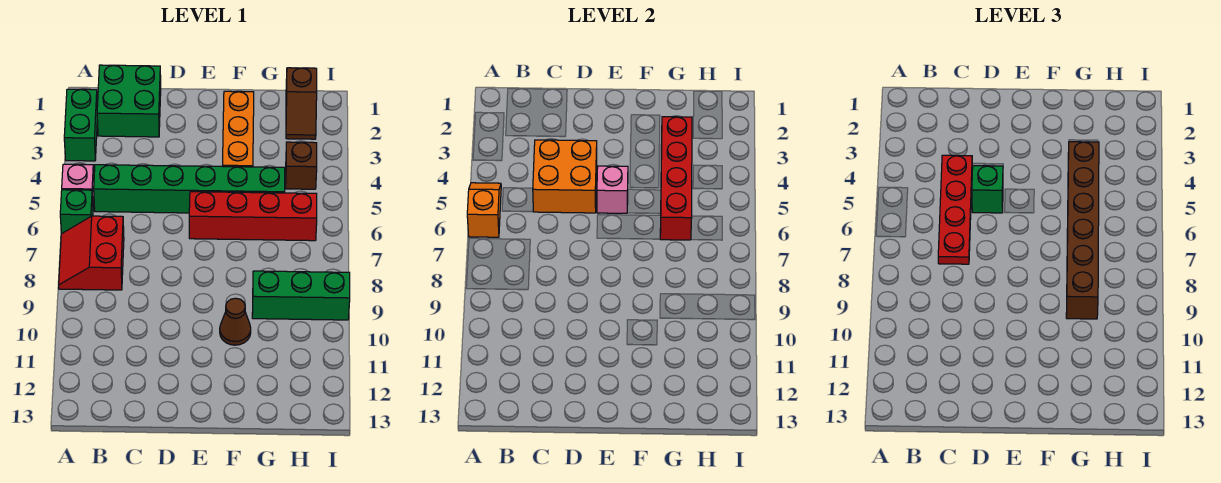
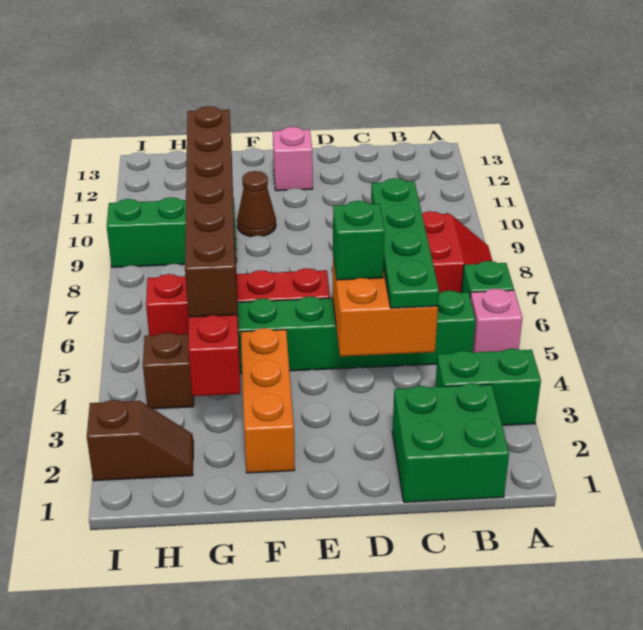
green brick A2:A3 level 1 -> green brick A3:B3 level 1
orange slope A5:A6 level 2 top 6 -> none
red plate C4:C7 level 3 -> green plate C4:C7 level 3
pink brick E5 level 2 -> pink brick E12 level 1
brown slope H1:H2 level 1 top 1 -> brown slope H2:I2 level 1 top I

